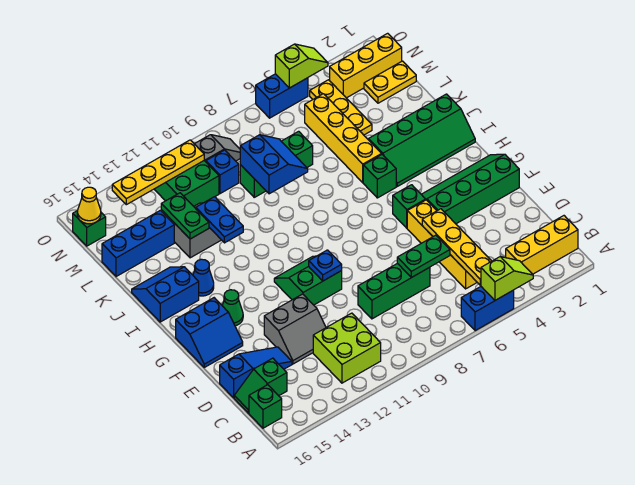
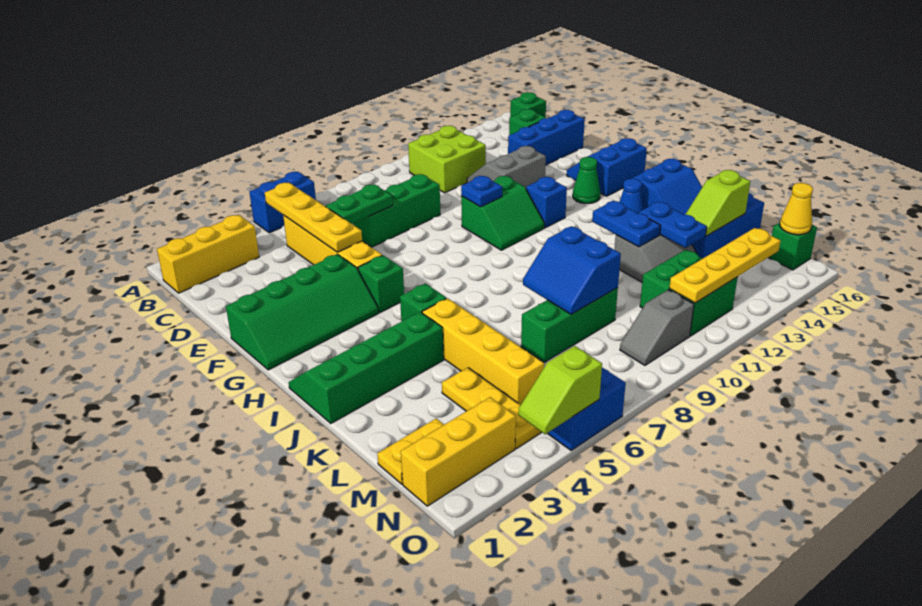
lime slope A4:A5 level 2 top 5 -> lime slope L14:L15 level 2 top 15
blue slope D14:D16 level 1 top 16 -> blue brick D14:D16 level 1
green plate K13:L13 level 2 -> blue plate K13:L13 level 2
blue brick M10 level 1 -> blue brick G12 level 1

